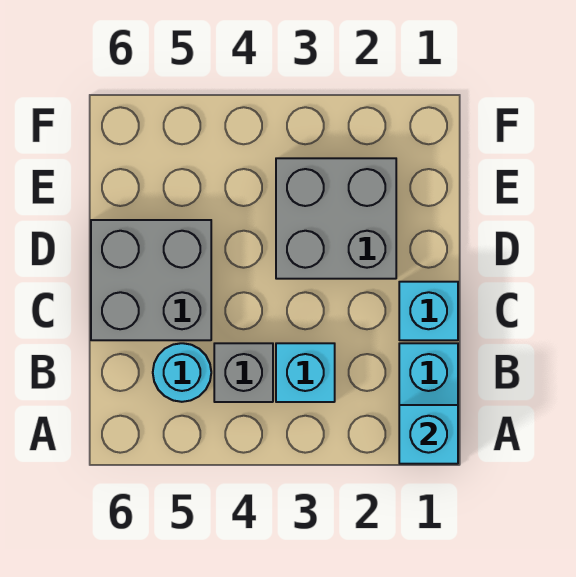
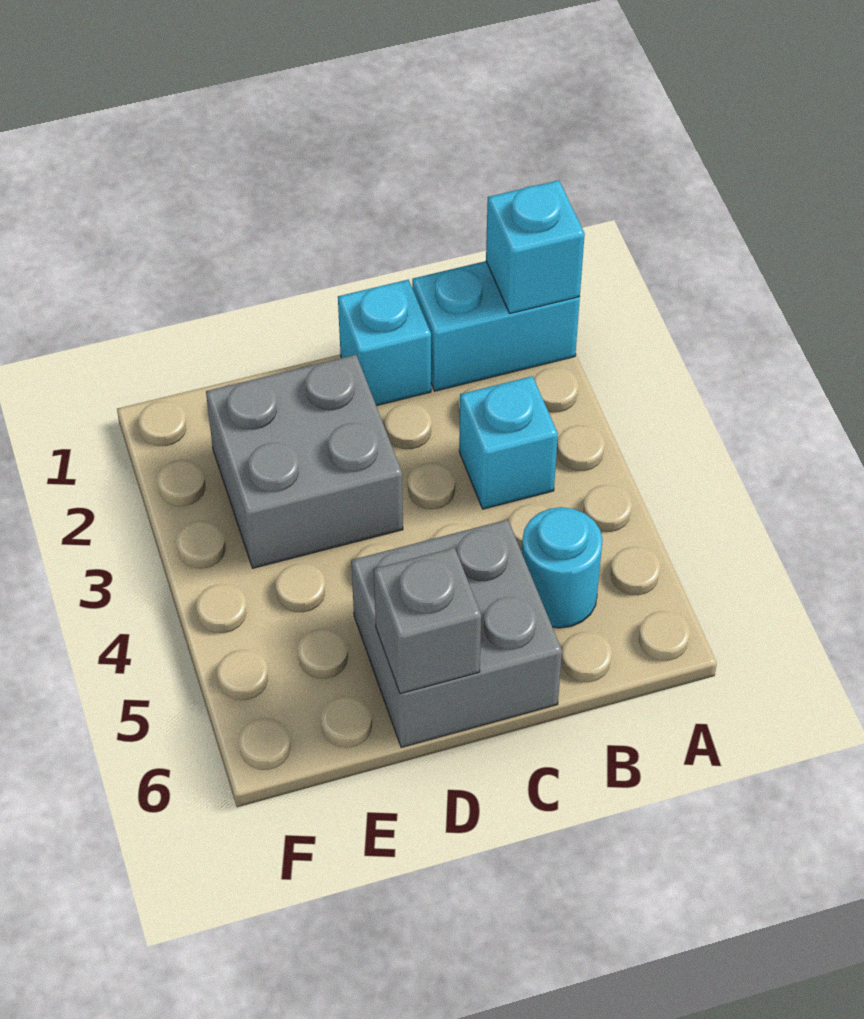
grey brick B4 level 1 -> grey brick D6 level 2

